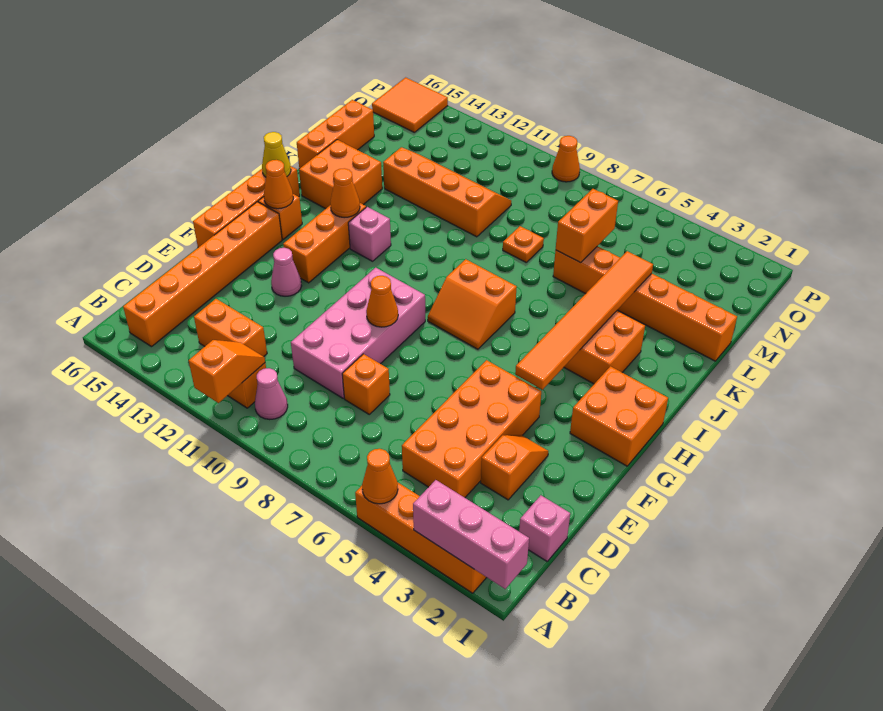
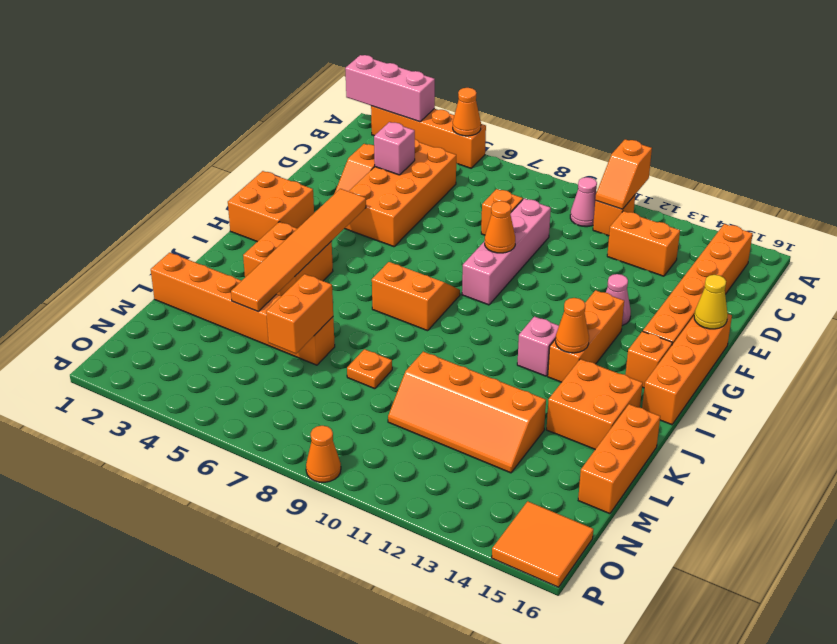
pink brick C1 level 1 -> pink brick D4 level 2
pink brick D9:G10 level 1 -> pink brick D9:G9 level 1
orange cone H15 level 2 -> none
yellow cone I16 level 2 -> yellow cone F16 level 2

